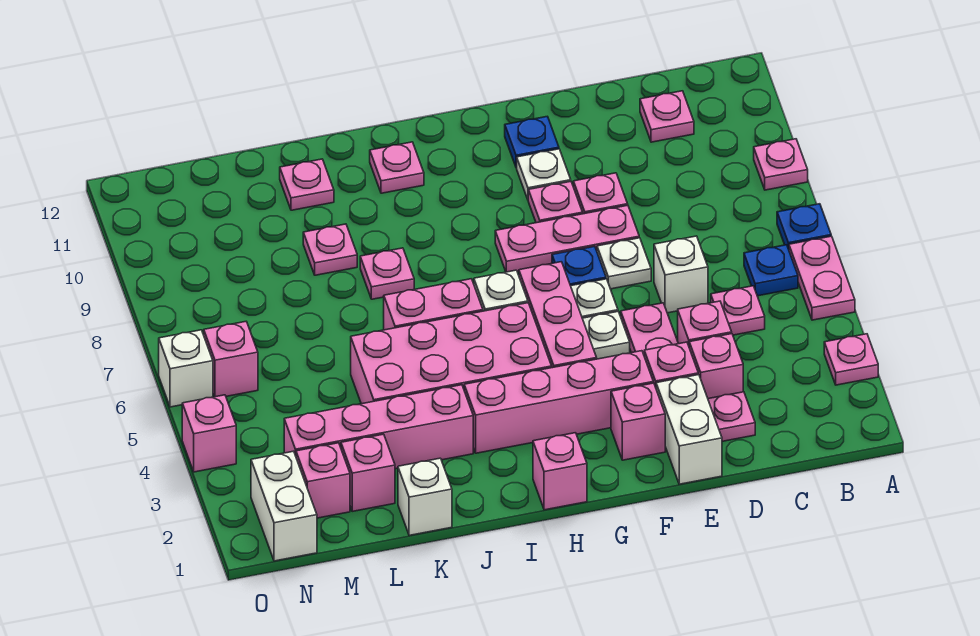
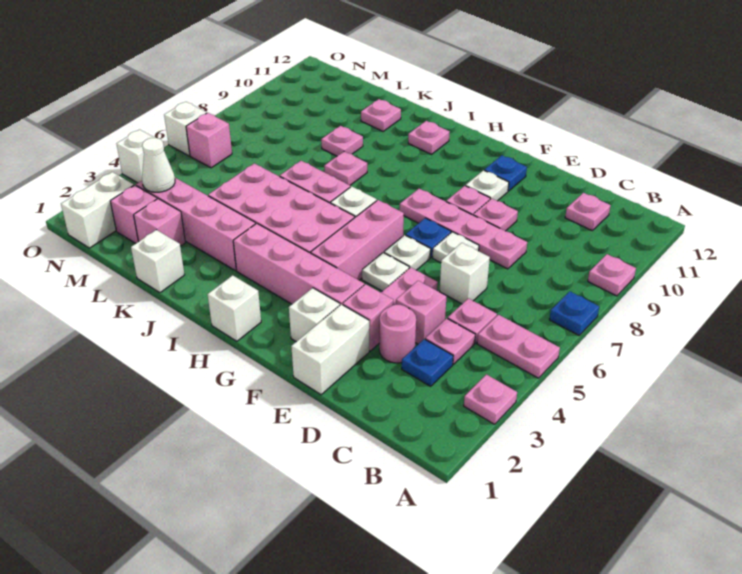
pink plate A5:A6 level 1 -> pink plate A5:B5 level 1
blue plate B6 level 1 -> blue plate C3 level 1
pink plate D2 level 1 -> pink plate C4 level 1
pink brick D3 level 1 -> pink round brick D3 level 1
pink plate E8:G8 level 1 -> pink plate D8:G8 level 1
pink brick F2 level 1 -> white brick F2 level 1
pink brick H1 level 1 -> white brick H1 level 1
none -> white cone M3 level 2
pink brick O4 level 1 -> white brick O4 level 1

